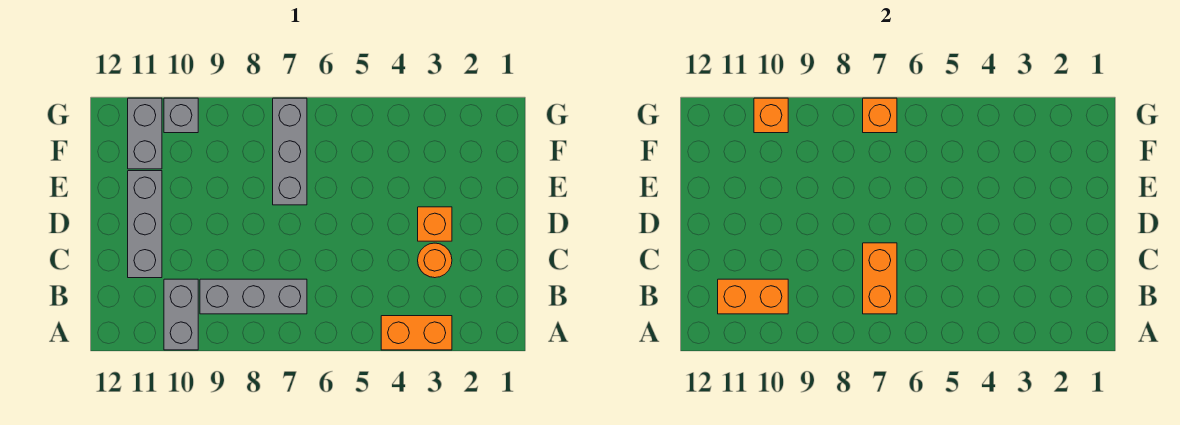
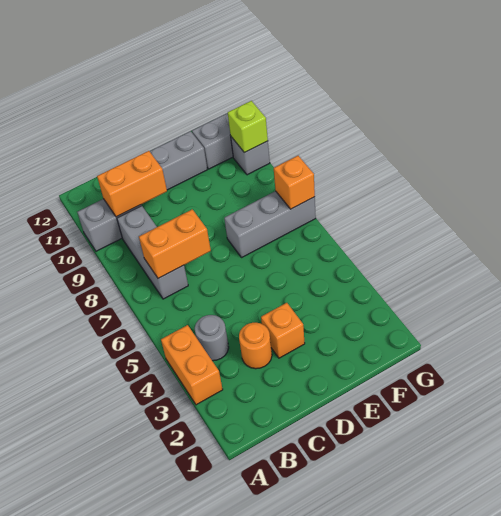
none -> grey round brick B4 level 1
orange brick B10:B11 level 2 -> orange brick B10:C10 level 2
orange brick G10 level 2 -> lime brick G10 level 2

